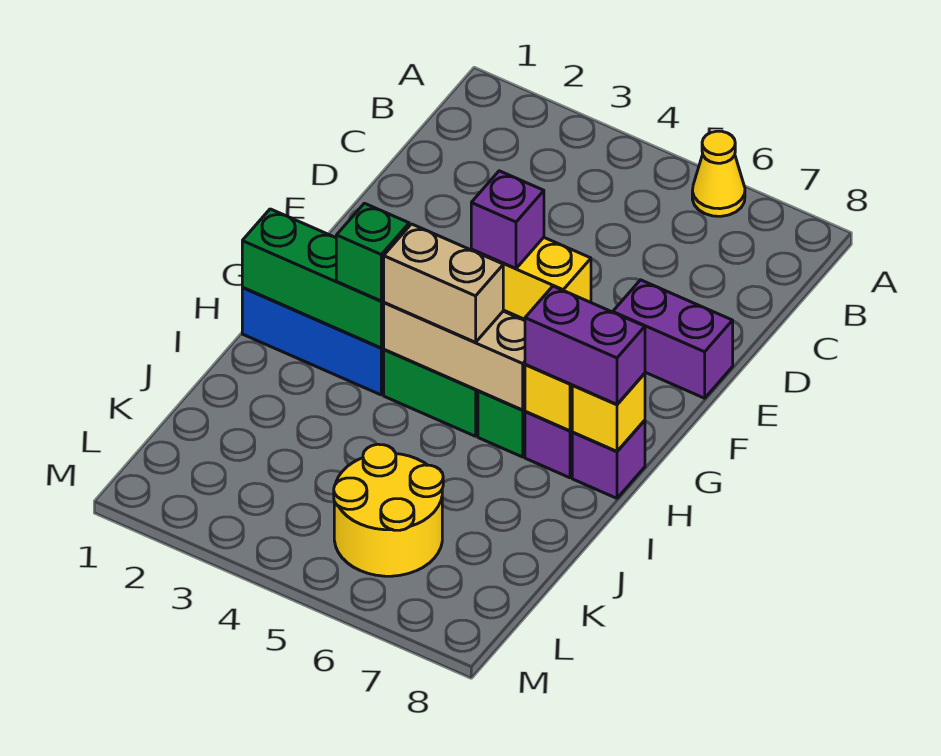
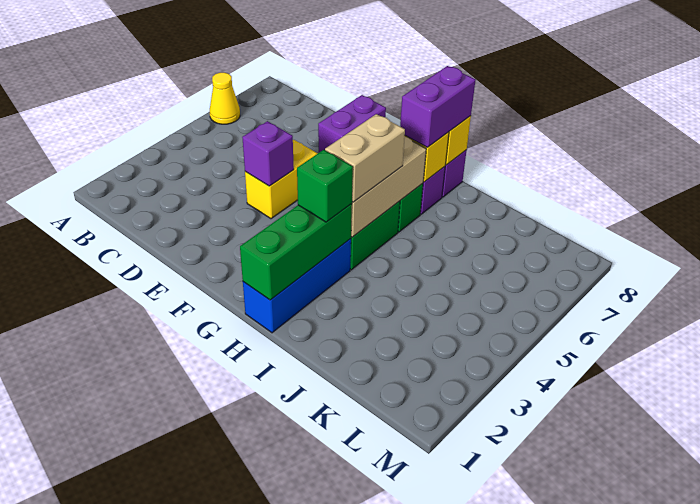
yellow round brick K5:L6 level 1 -> none

